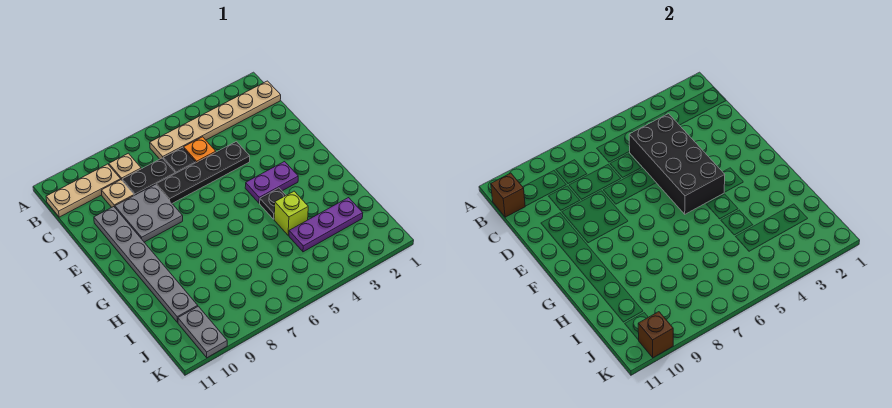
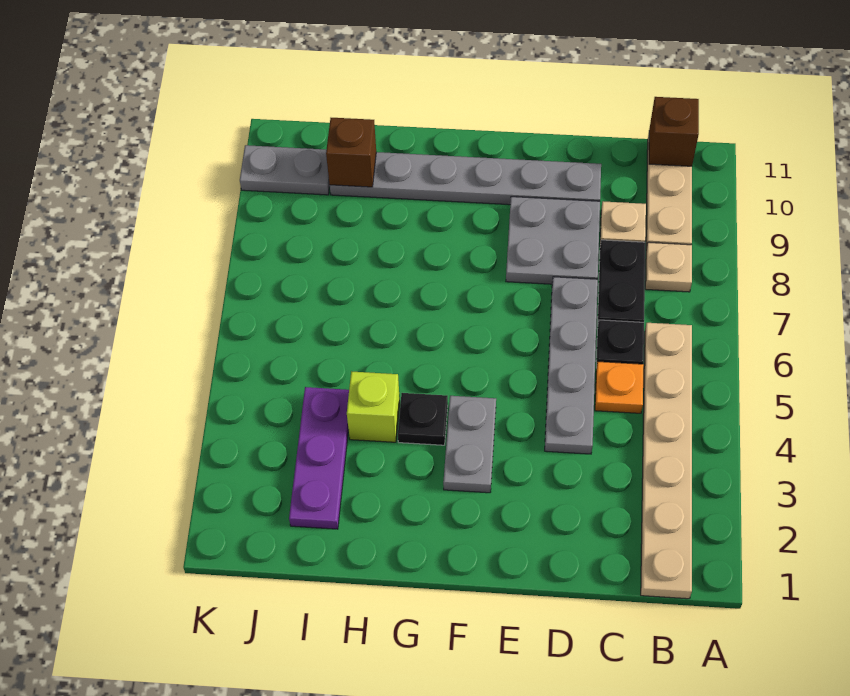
black brick C4:F5 level 2 -> none
black plate D4:D7 level 1 -> grey plate D4:D7 level 1
purple plate F3:F4 level 1 -> grey plate F3:F4 level 1
brown brick K10 level 2 -> brown brick I10 level 2

